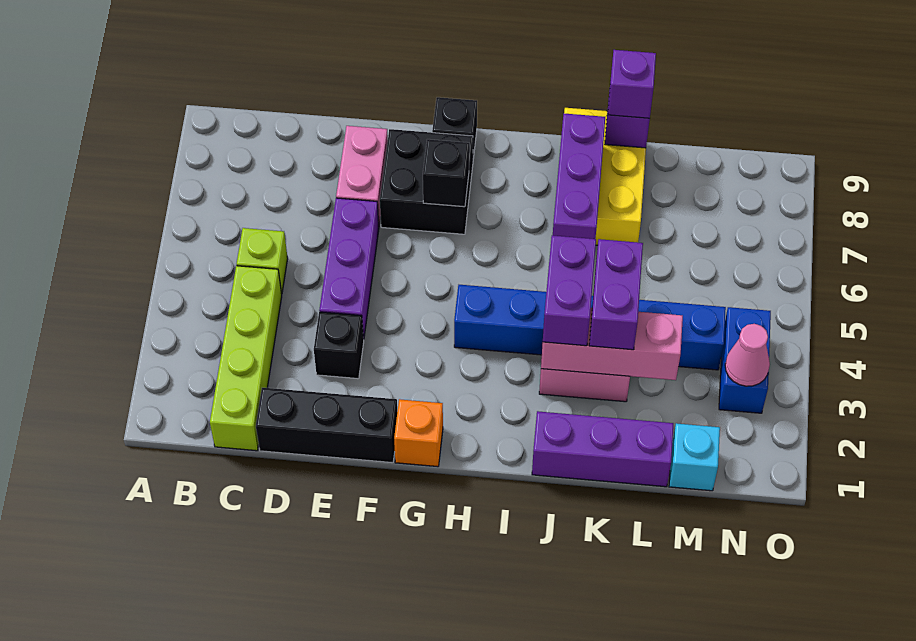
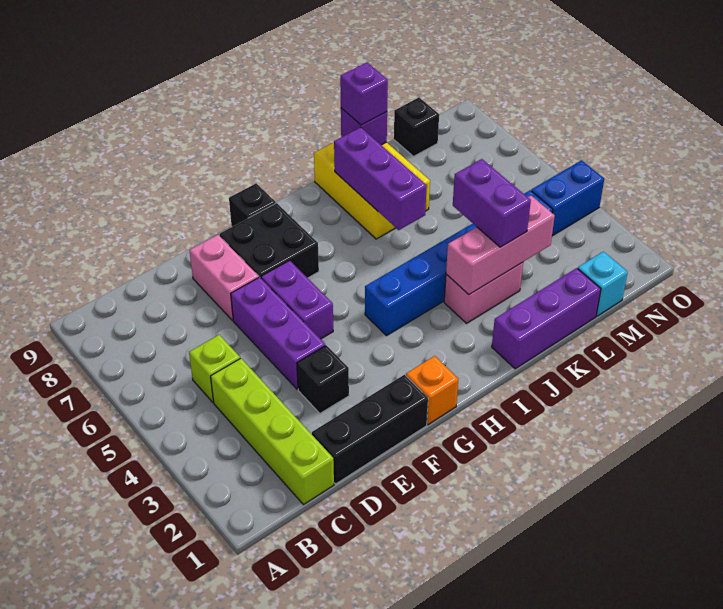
black brick G7 level 2 -> black brick M9 level 1
purple brick J3:J4 level 3 -> purple brick F5:F6 level 1
blue brick N3:N4 level 1 -> blue brick N4:O4 level 1
pink cone N3 level 2 -> none

